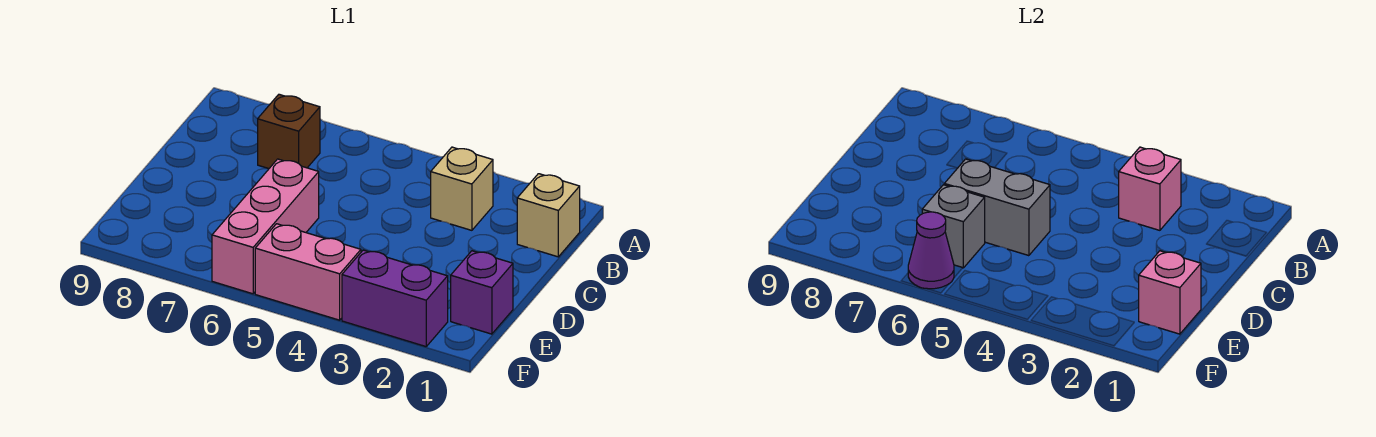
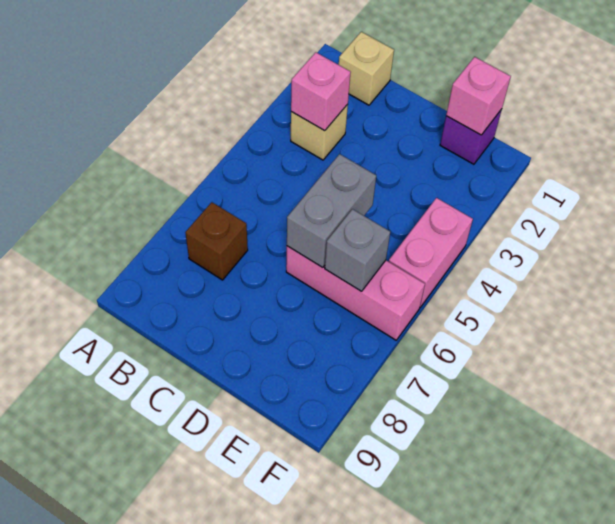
purple brick F2:F3 level 1 -> none
purple cone F6 level 2 -> none

